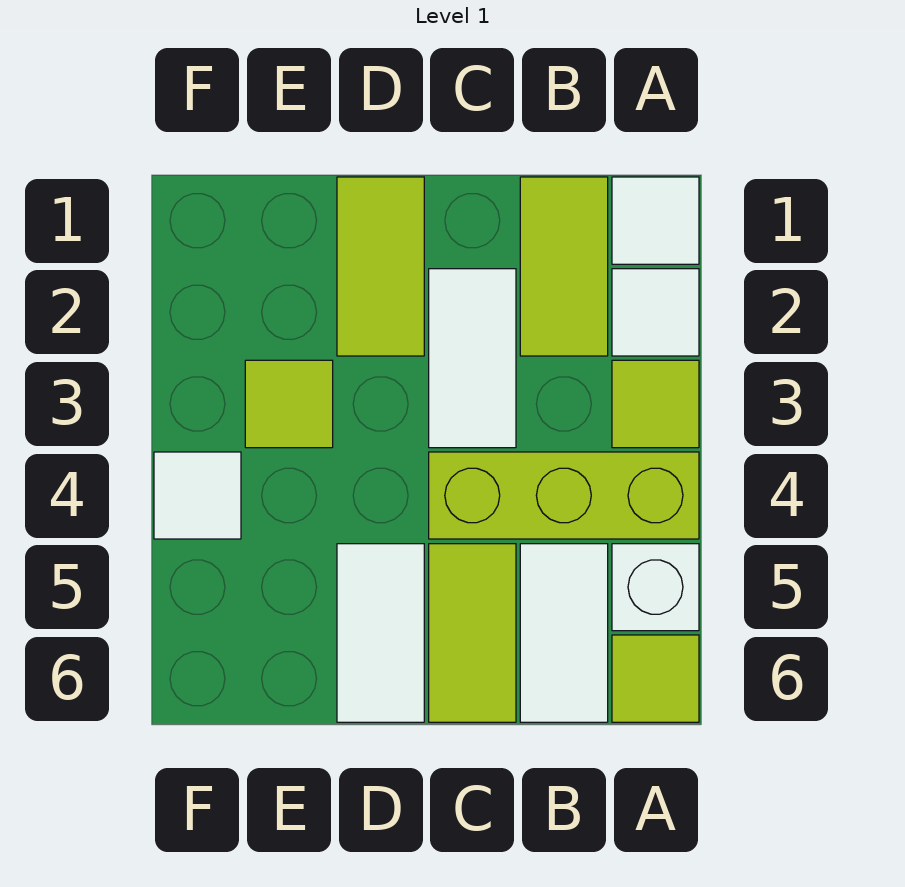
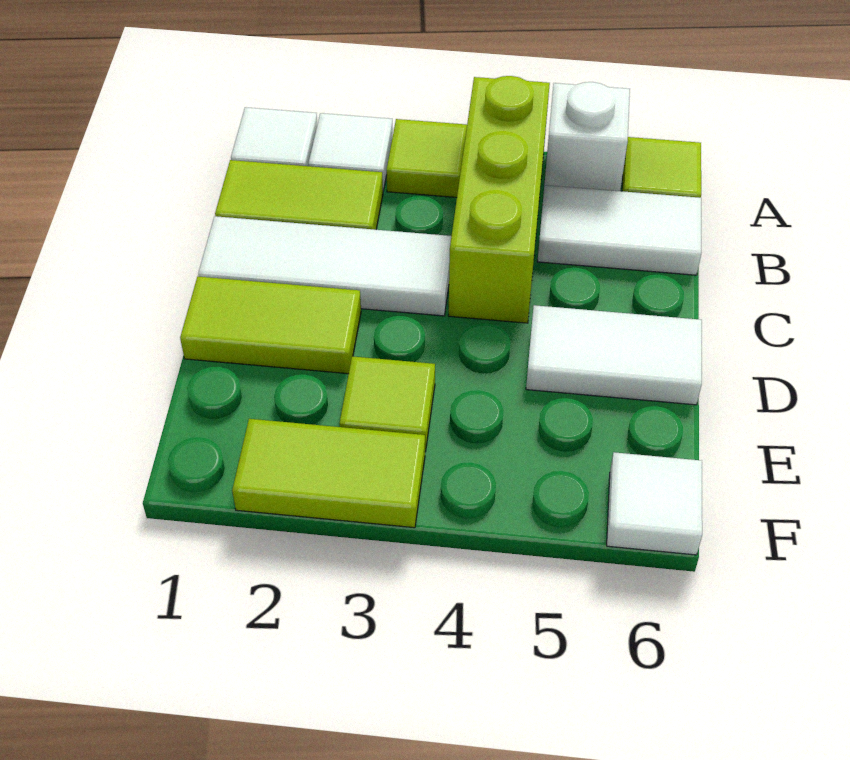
white tile C2:C3 level 1 -> white tile C1:C3 level 1
lime tile C5:C6 level 1 -> lime tile F2:F3 level 1
white tile F4 level 1 -> white tile F6 level 1

